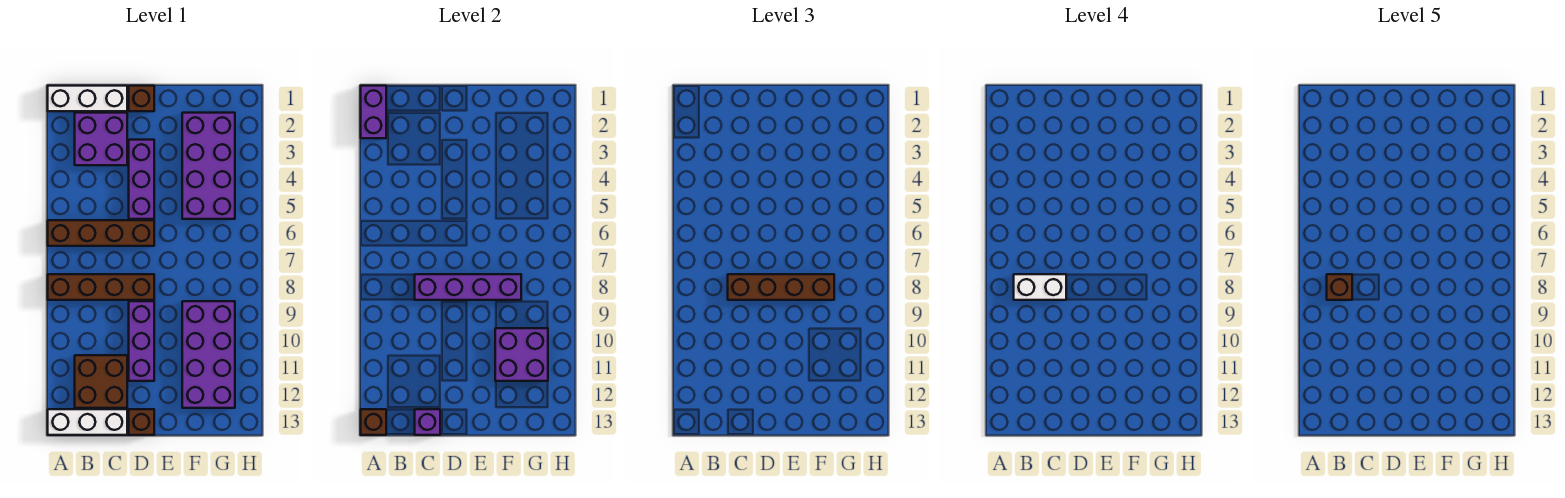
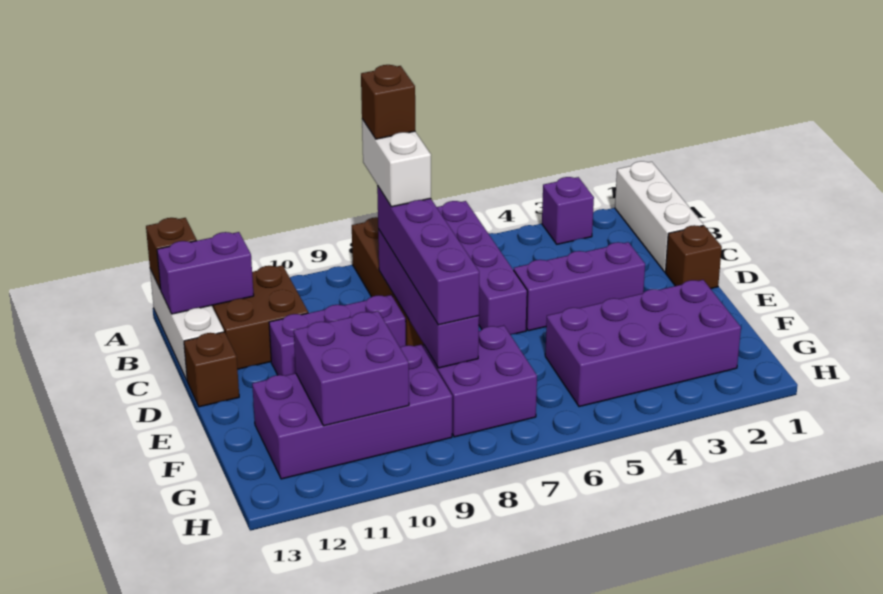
purple brick A1:A2 level 2 -> purple brick B12:B13 level 2
brown brick A6:D6 level 1 -> purple brick A6:D6 level 1
purple brick B2:C3 level 1 -> purple brick F7:G8 level 1
brown brick C8:F8 level 3 -> purple brick C8:F8 level 3
purple brick C13 level 2 -> purple brick A3 level 1

